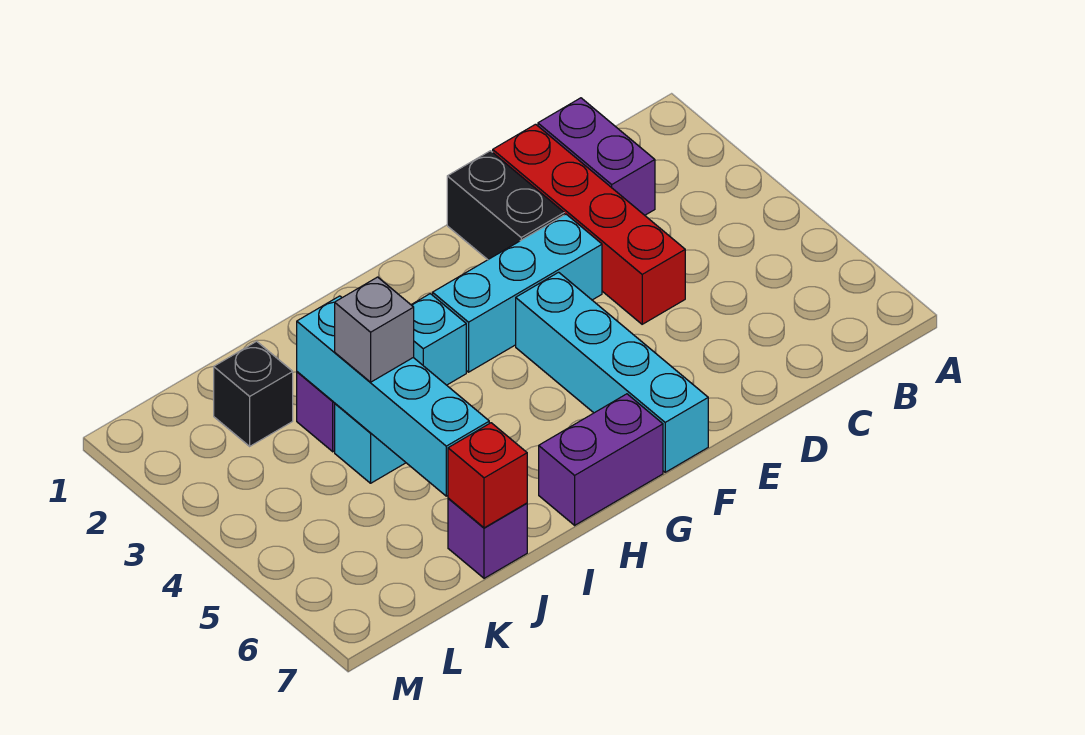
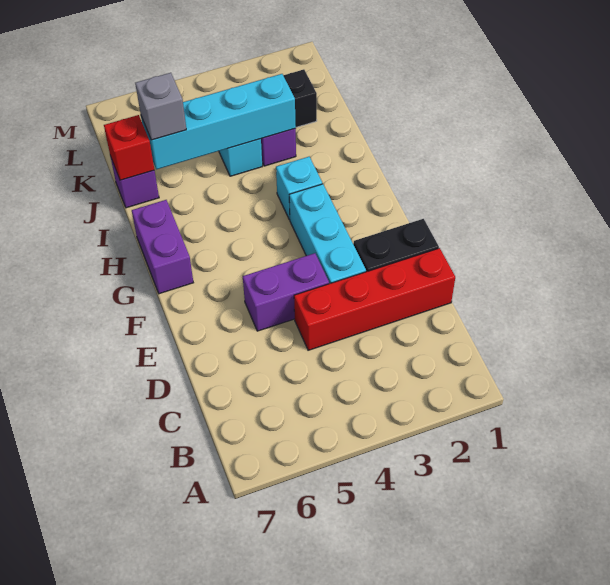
purple brick C1:C2 level 1 -> purple brick E4:E5 level 1
cyan brick F4:F7 level 1 -> none
grey brick J4 level 3 -> grey brick J6 level 3

